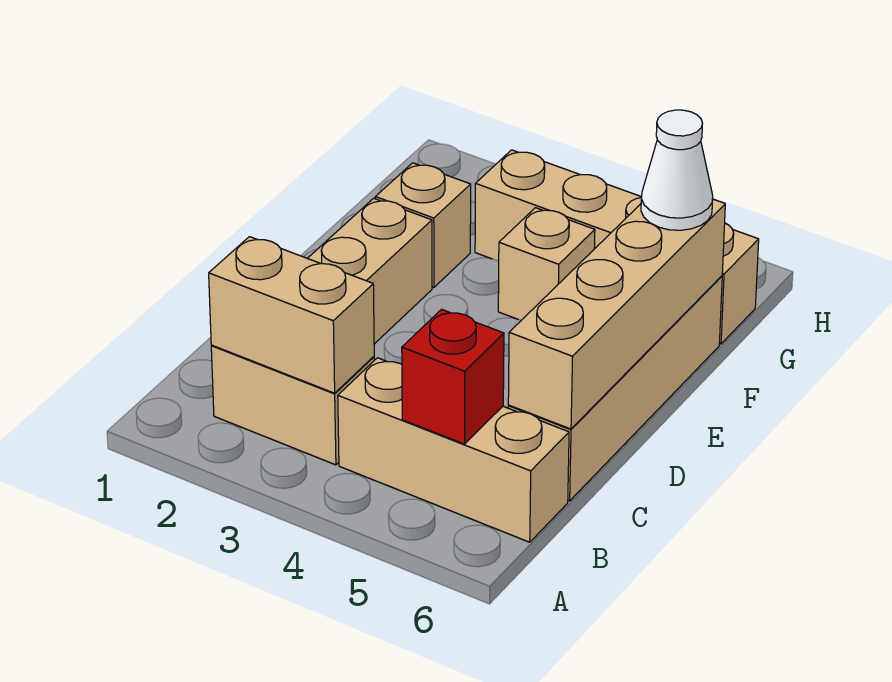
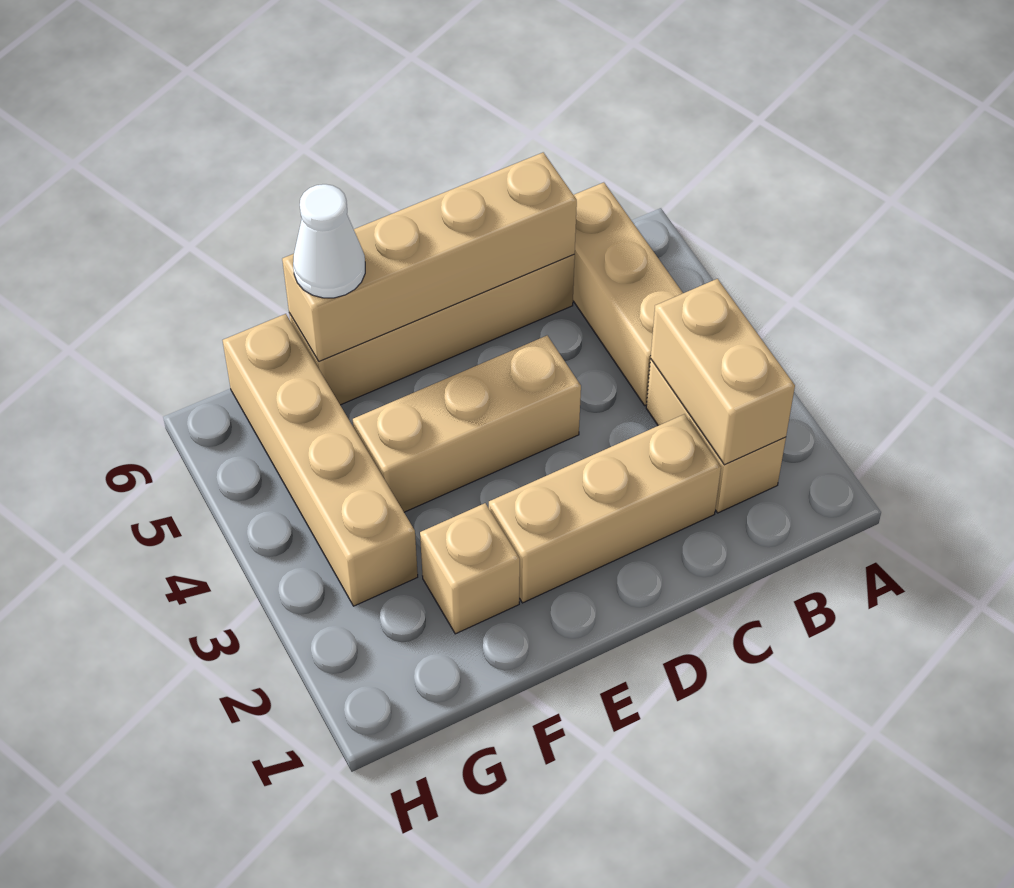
red brick B5 level 2 -> none
tan brick F4 level 1 -> tan brick D4:F4 level 1

